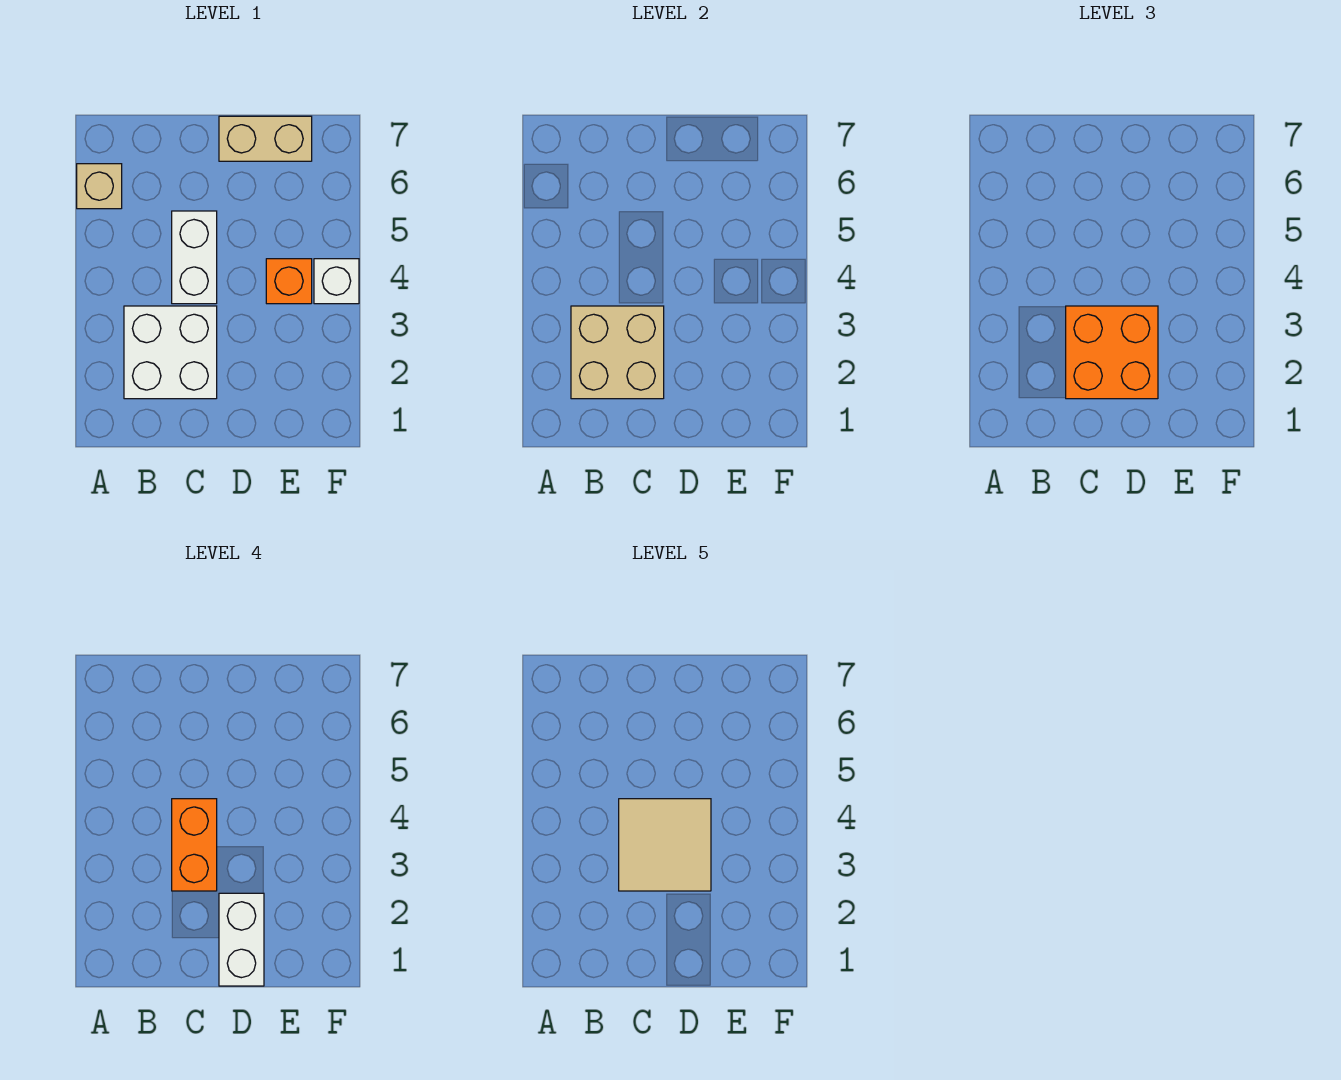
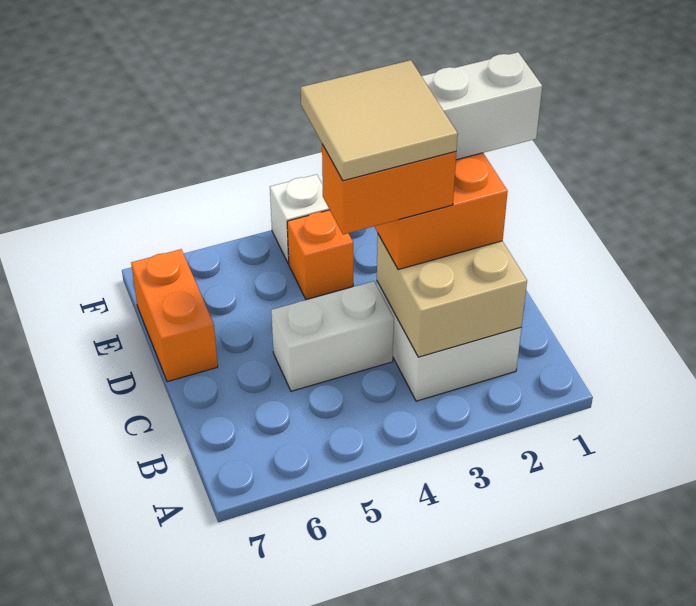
tan brick A6 level 1 -> none
tan brick D7:E7 level 1 -> orange brick D7:E7 level 1

